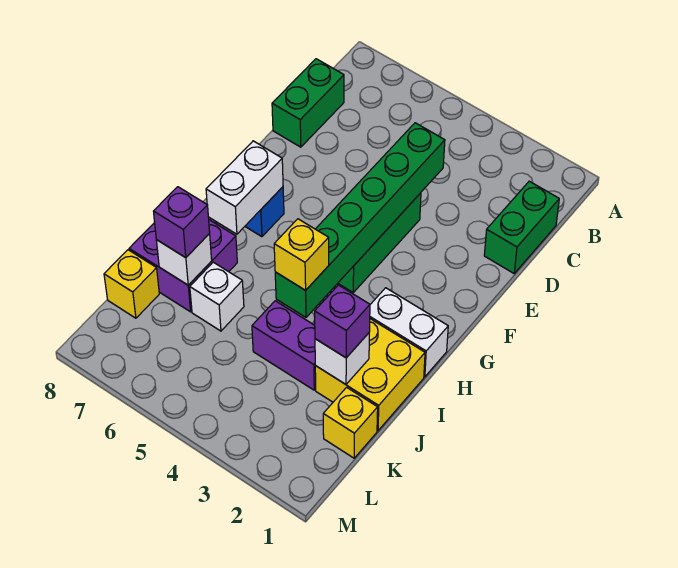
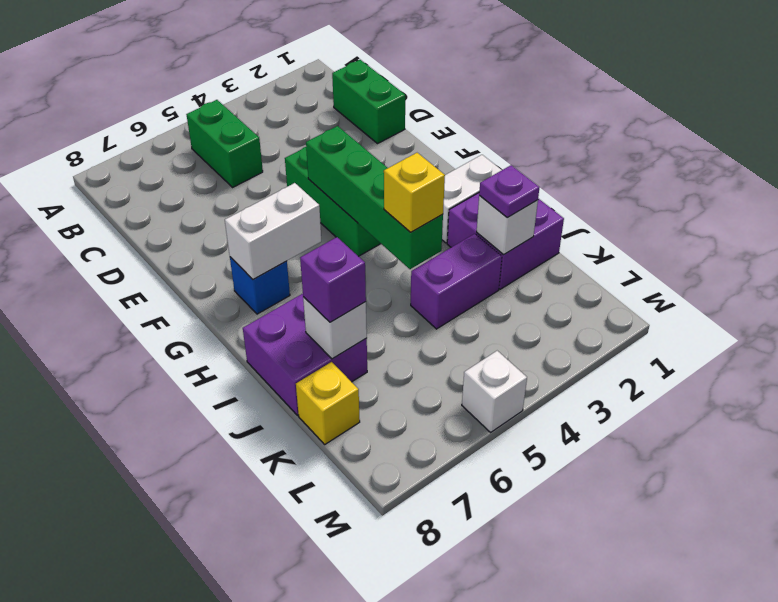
green brick C8:D8 level 1 -> green brick B5:C5 level 1
green brick D4:I4 level 2 -> green brick F4:I4 level 2
white brick G7:H7 level 2 -> white brick G6:G7 level 2
yellow brick I1:J2 level 1 -> purple brick I1:J2 level 1
purple brick J2 level 3 -> purple plate J2 level 3
white brick J6 level 1 -> white brick M5 level 1
yellow brick K1 level 1 -> none

